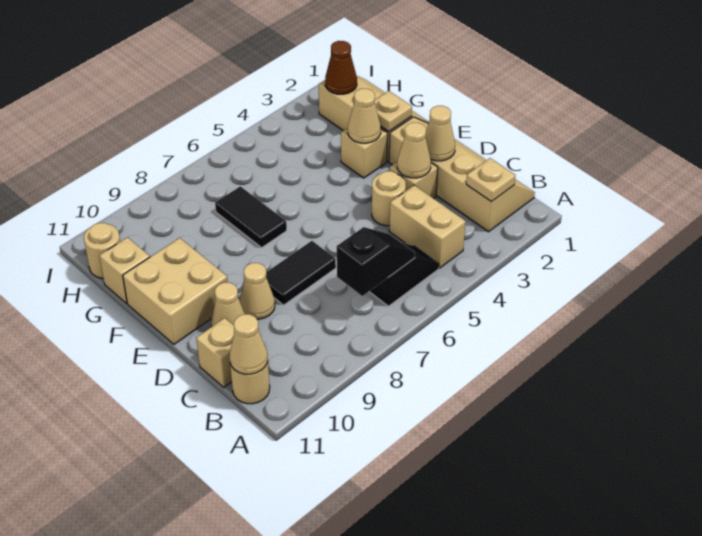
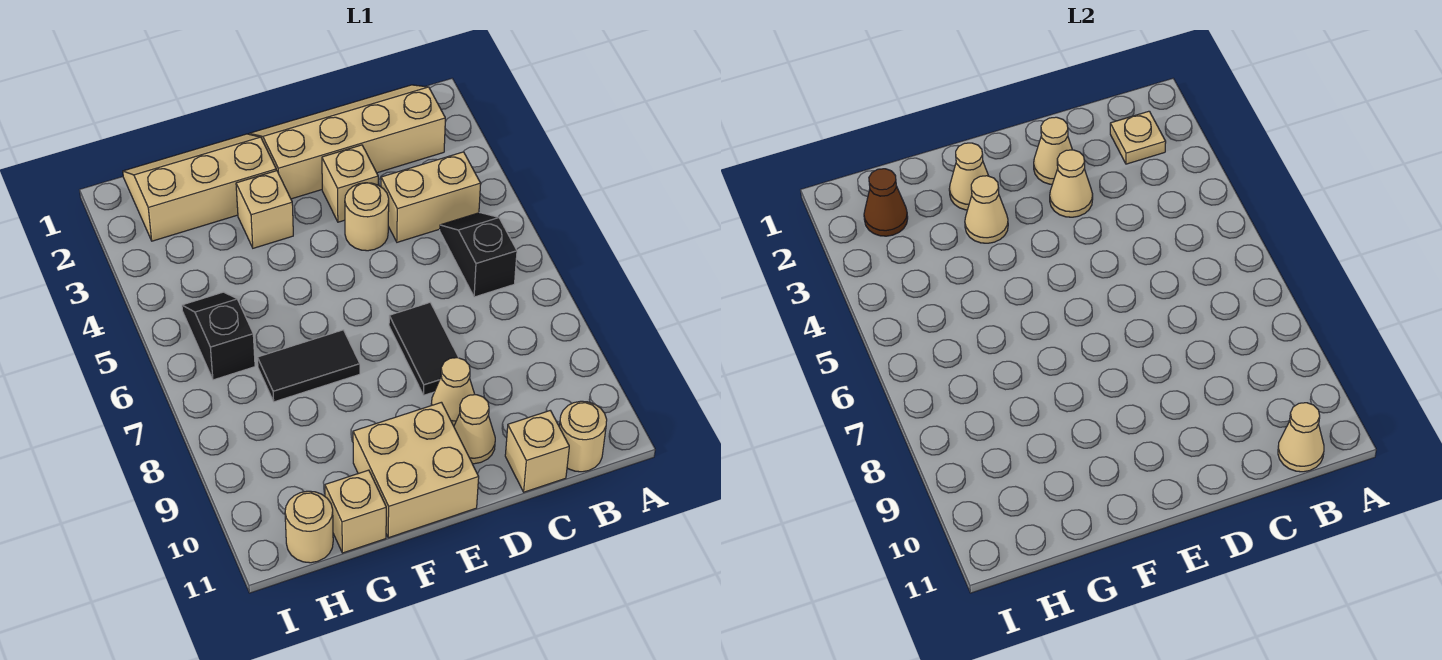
black slope B6:B7 level 2 top 7 -> black slope H5:H6 level 1 top 6
tan plate F2 level 2 -> tan cone F2 level 2

